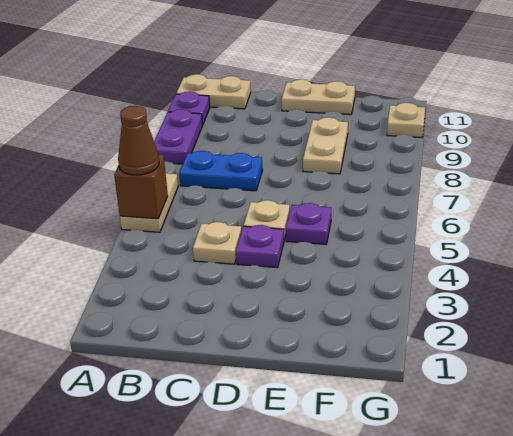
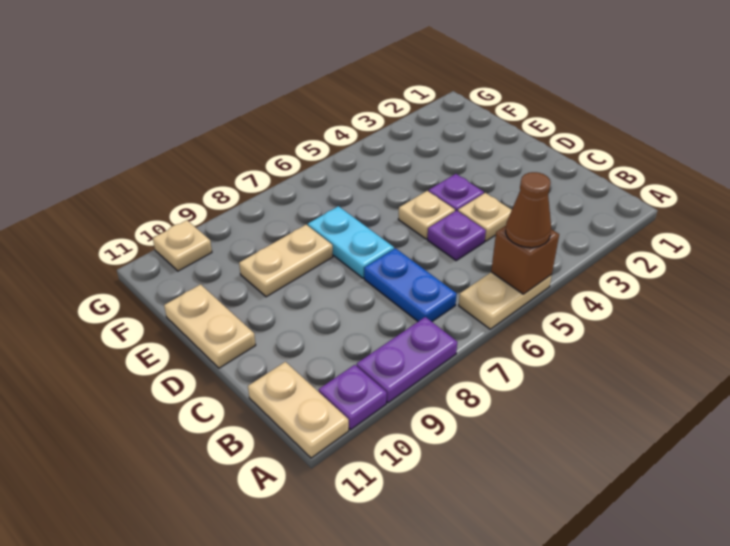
none -> cyan plate D7:E7 level 1
purple plate E5 level 1 -> purple plate C5 level 1

